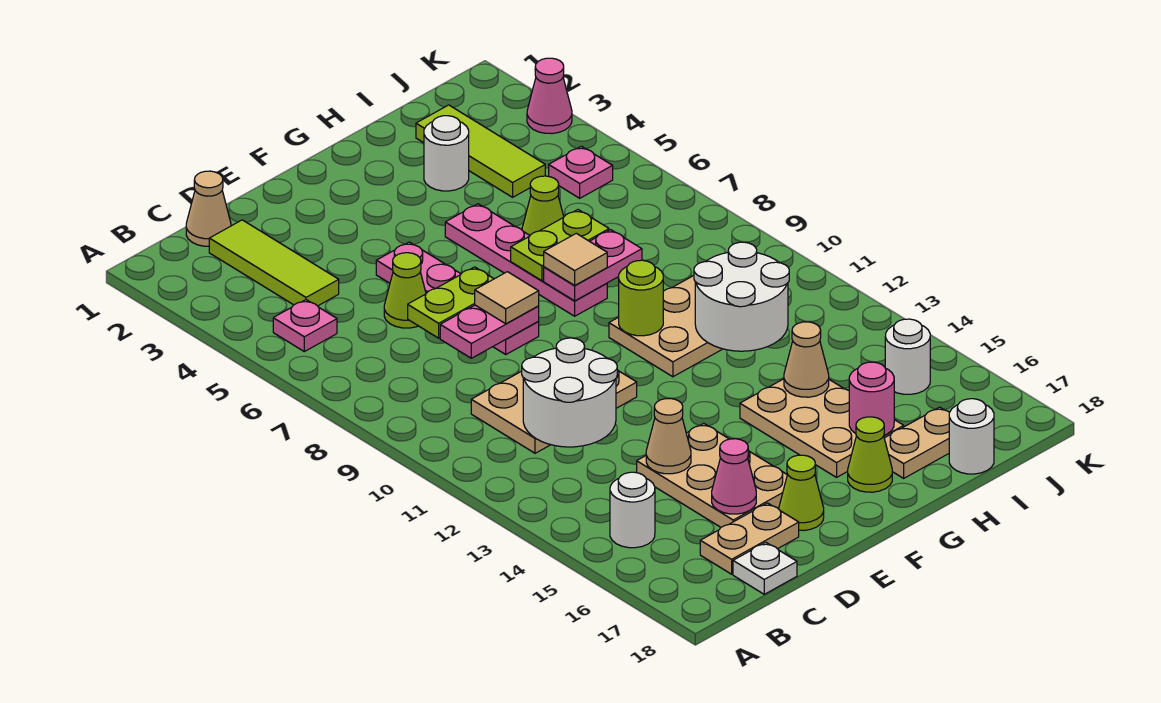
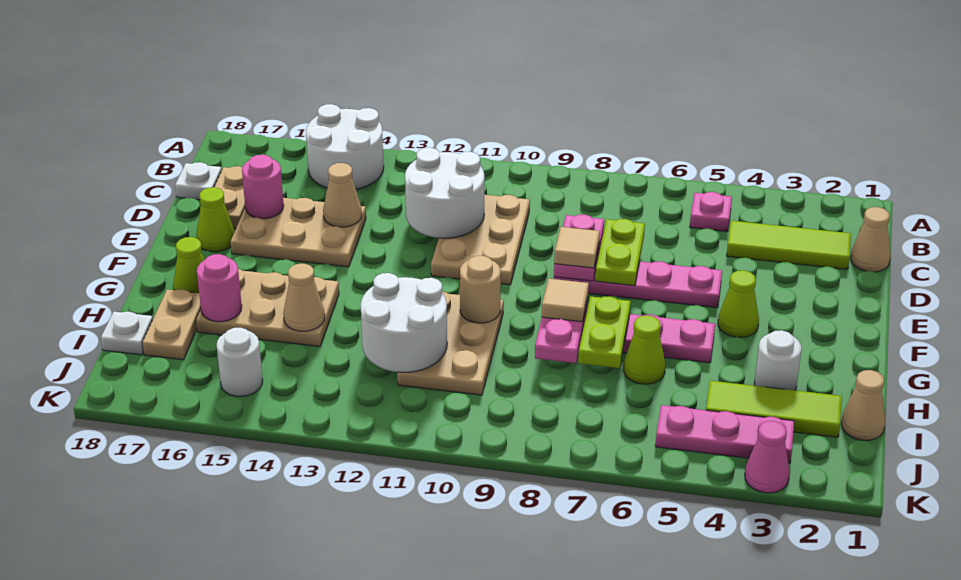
white round brick B15 level 1 -> white round brick A14:B15 level 1
lime cone D6 level 1 -> lime cone F4 level 1
pink cone D16 level 2 -> pink round brick D16 level 2
lime round brick G10 level 2 -> tan round brick G10 level 2
none -> tan cone I1 level 1
white round brick I18 level 1 -> white plate I18 level 1
pink plate J5 level 1 -> pink plate J3:J5 level 1

